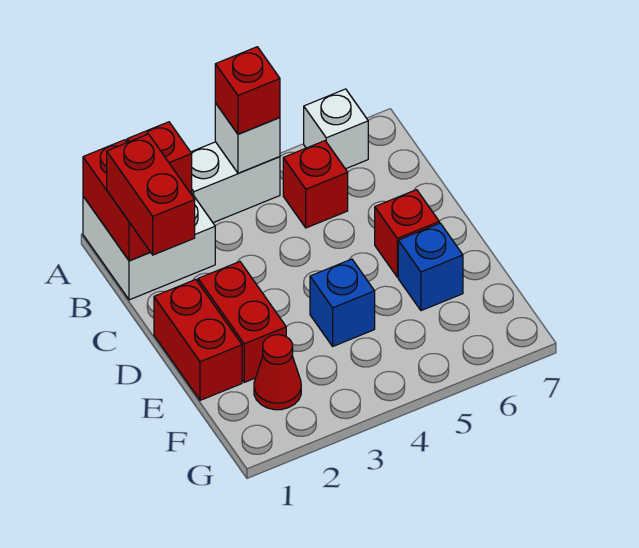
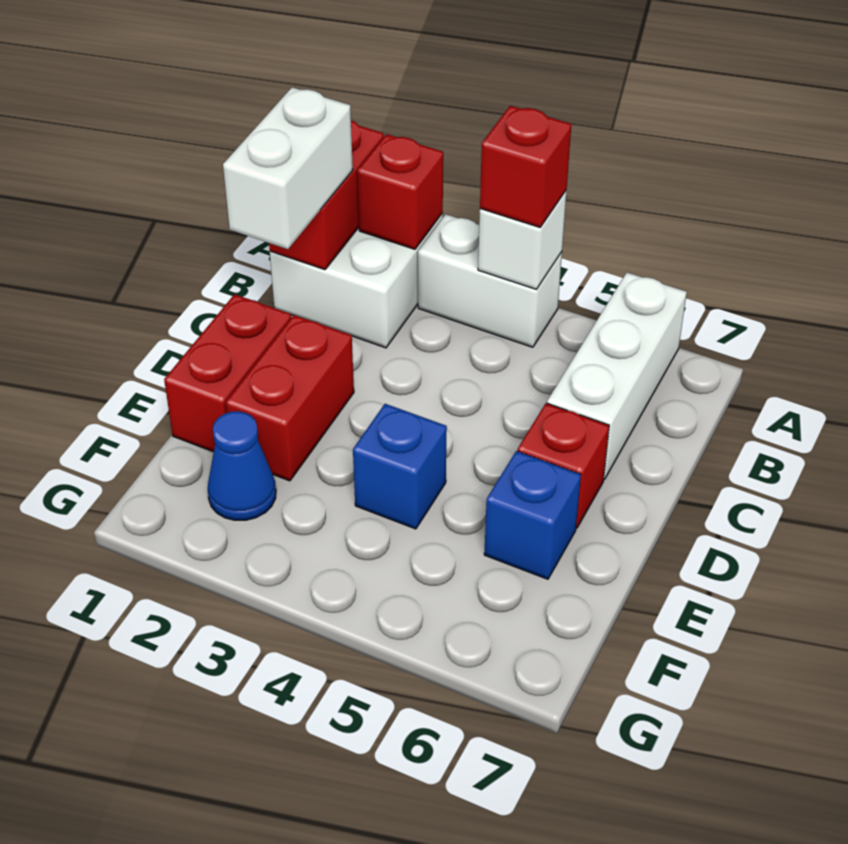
white brick A6 level 1 -> white brick A6:C6 level 1
red brick B1:C1 level 3 -> white brick B1:C1 level 3
red brick B5 level 1 -> none
red cone F2 level 1 -> blue cone F2 level 1

